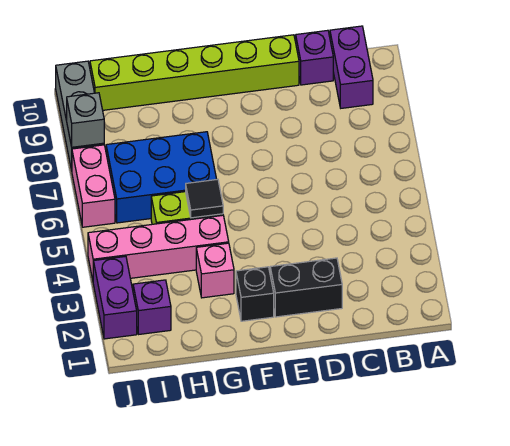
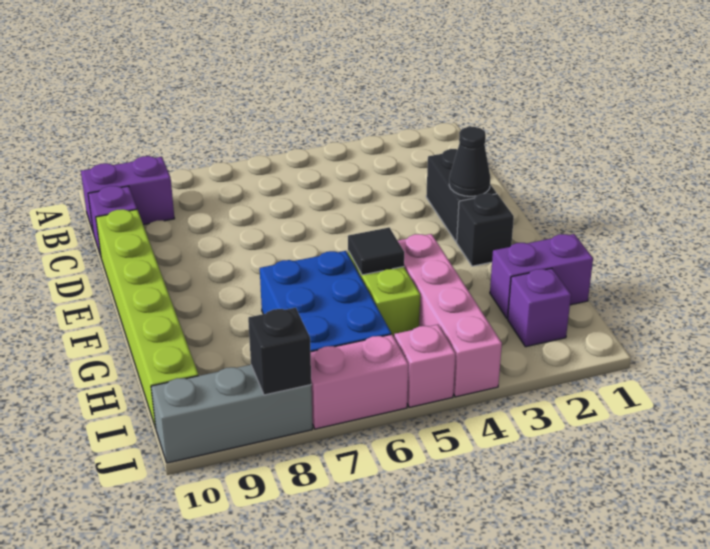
none -> black cone E2 level 2
pink brick G3 level 1 -> pink brick J5 level 1
purple brick J2:J3 level 1 -> purple brick H1:H2 level 1
grey brick J8 level 2 -> black brick J8 level 2

